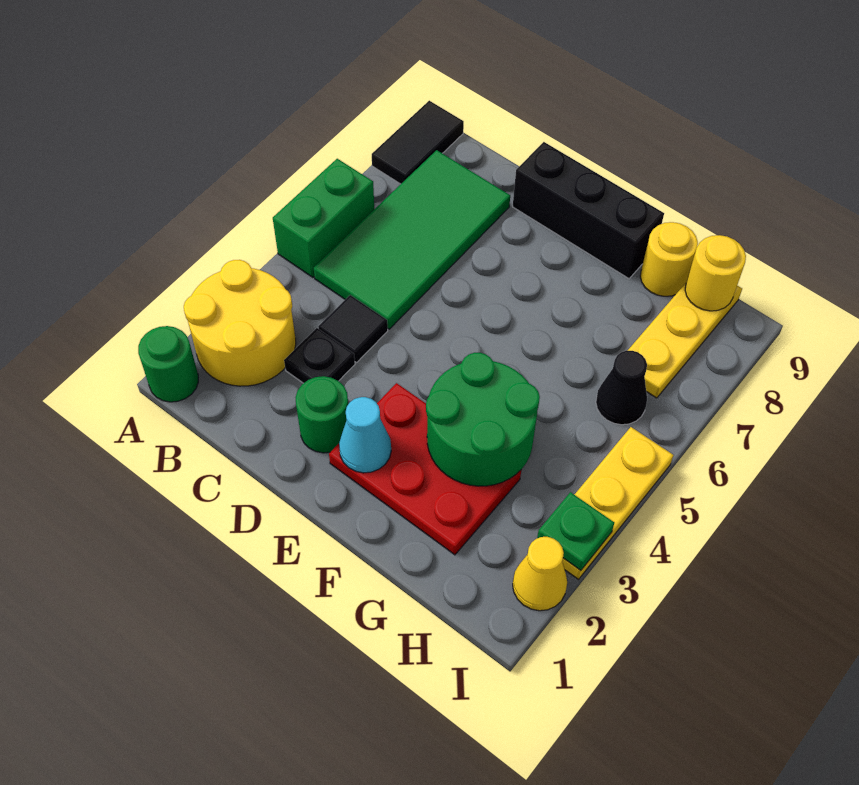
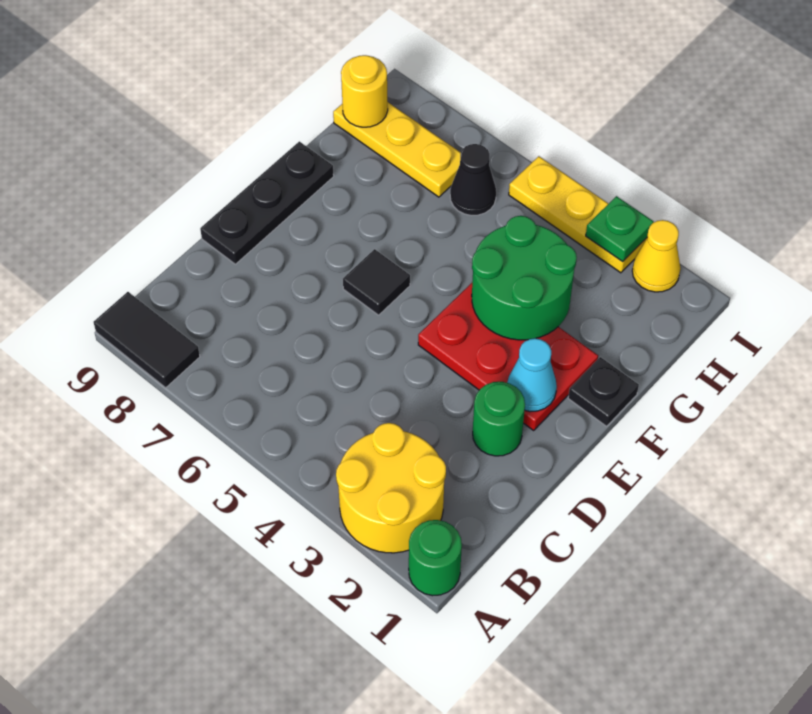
green brick A5:A6 level 1 -> none
green tile B5:C8 level 1 -> none
black plate C3 level 1 -> black plate F1 level 1
black tile C4 level 1 -> black tile E6 level 1
black brick D9:F9 level 1 -> black plate D9:F9 level 1
red plate E2:G3 level 1 -> red plate E2:F4 level 1
yellow round brick G9 level 1 -> none

